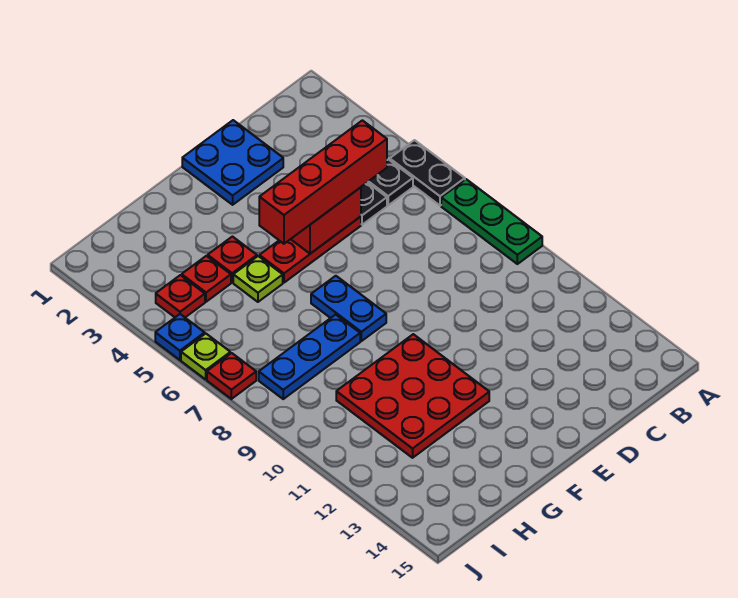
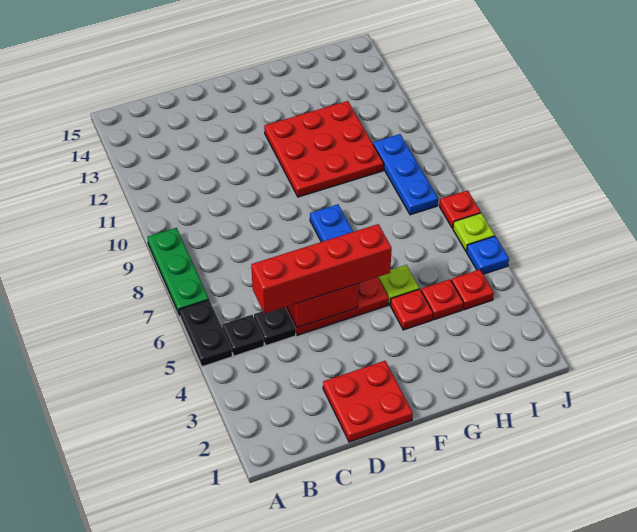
blue plate D1:E2 level 1 -> red plate D1:E2 level 1
blue plate G8:I8 level 1 -> blue plate I8:I10 level 1

